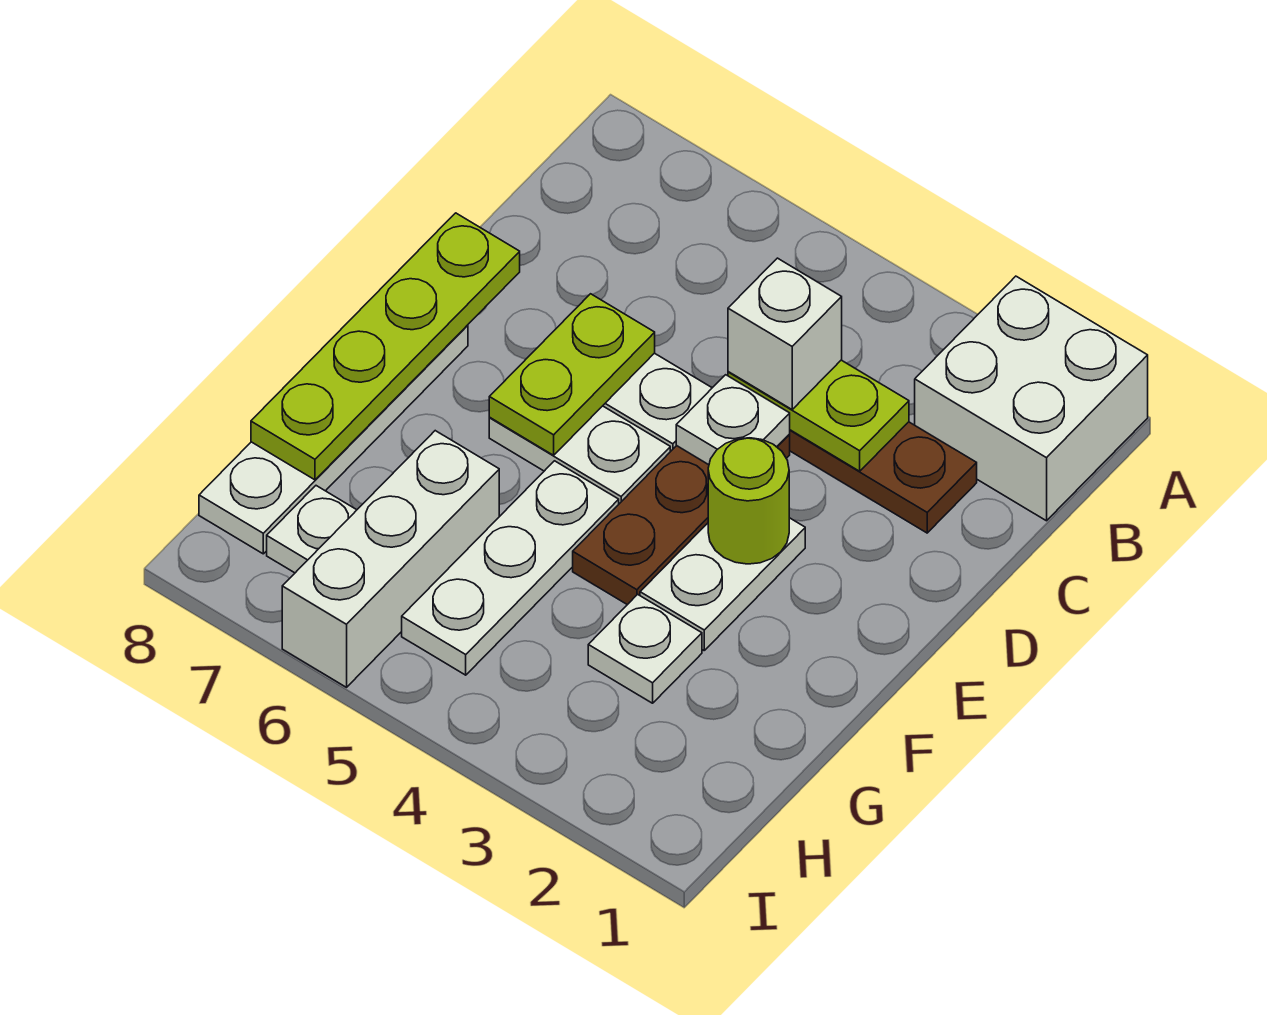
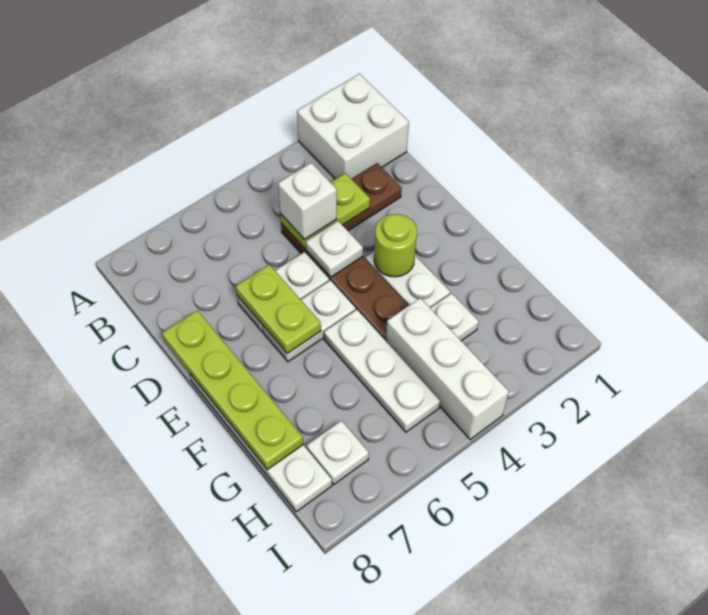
white brick G6:I6 level 1 -> white brick G4:I4 level 1

